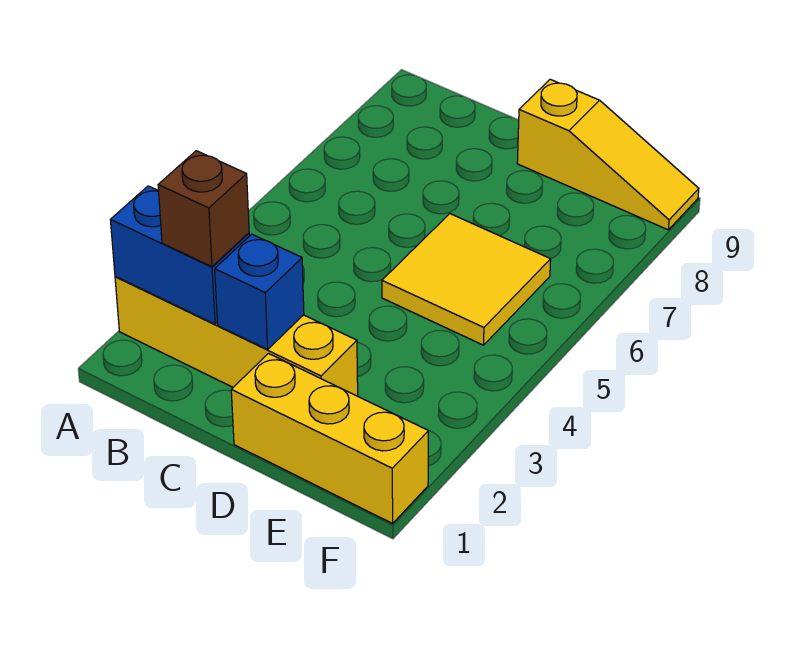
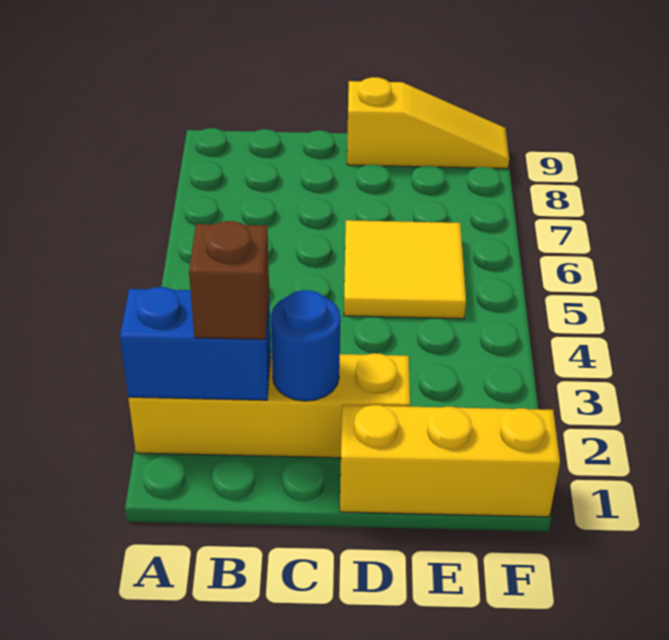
blue brick C2 level 2 -> blue round brick C2 level 2

